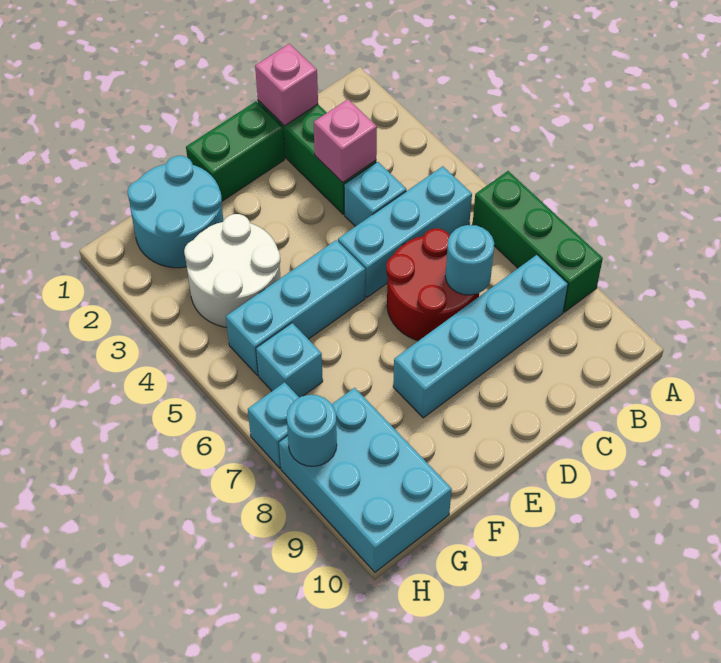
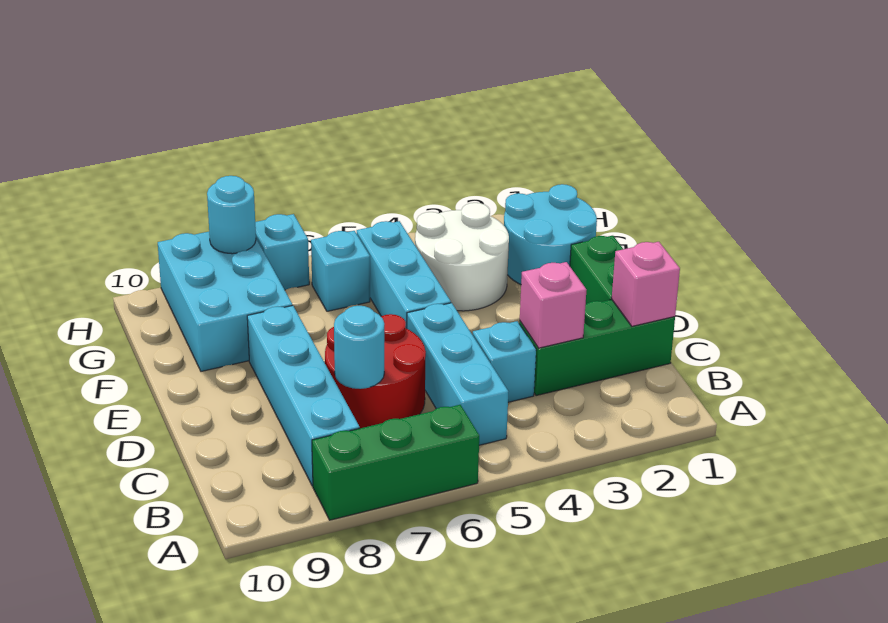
cyan brick G8:H10 level 1 -> cyan brick F8:H9 level 1

